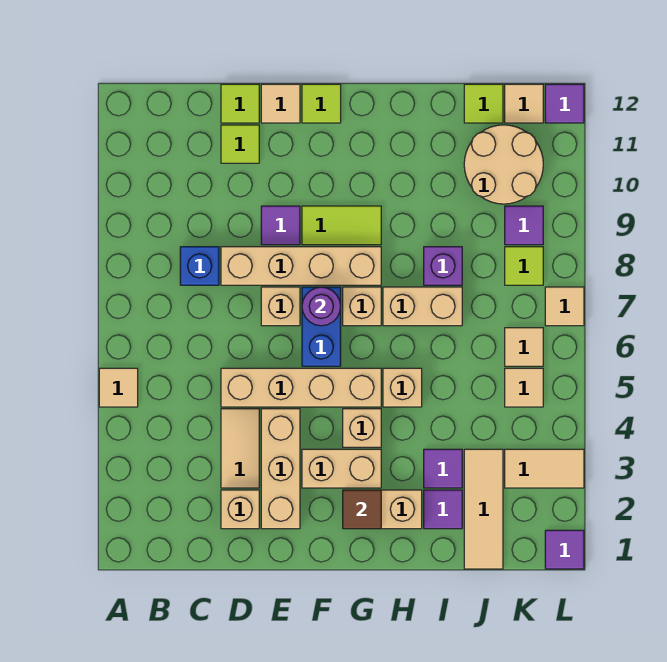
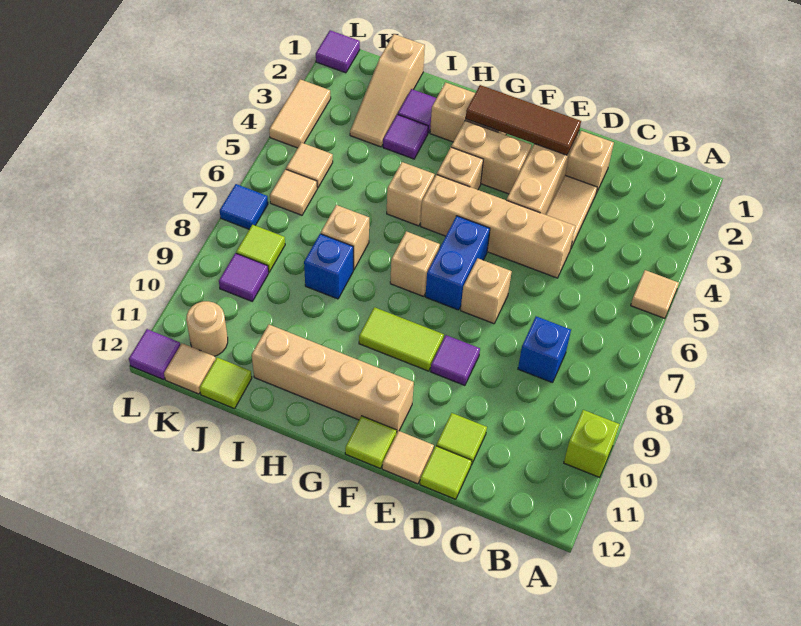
none -> lime brick A10 level 1
tan brick D8:G8 level 1 -> tan brick F11:I11 level 1
purple round brick F7 level 2 -> none
brown tile G2 level 2 -> brown tile E2:G2 level 2
tan brick H7:I7 level 1 -> tan brick I7 level 1
purple brick I8 level 1 -> blue brick I8 level 1
tan tile J1:J3 level 1 -> tan slope J1:J3 level 1 top 1
tan round brick J10:K11 level 1 -> tan round brick K11 level 1
tan tile K3:L3 level 1 -> tan tile L3:L4 level 1
tan tile L7 level 1 -> blue tile L7 level 1

